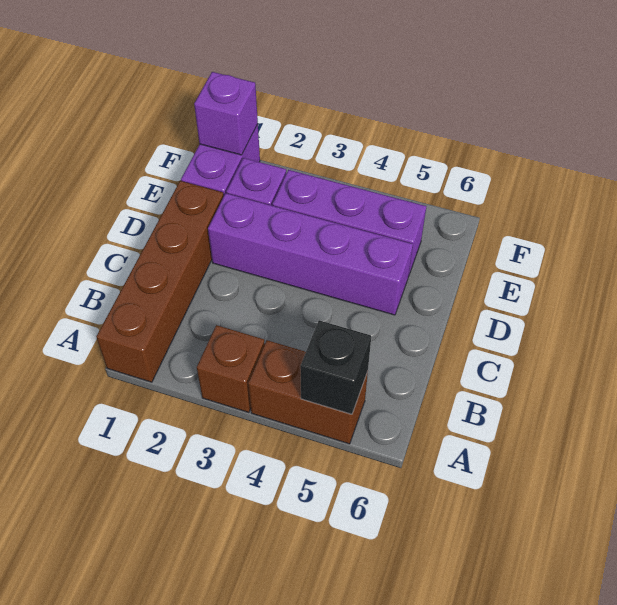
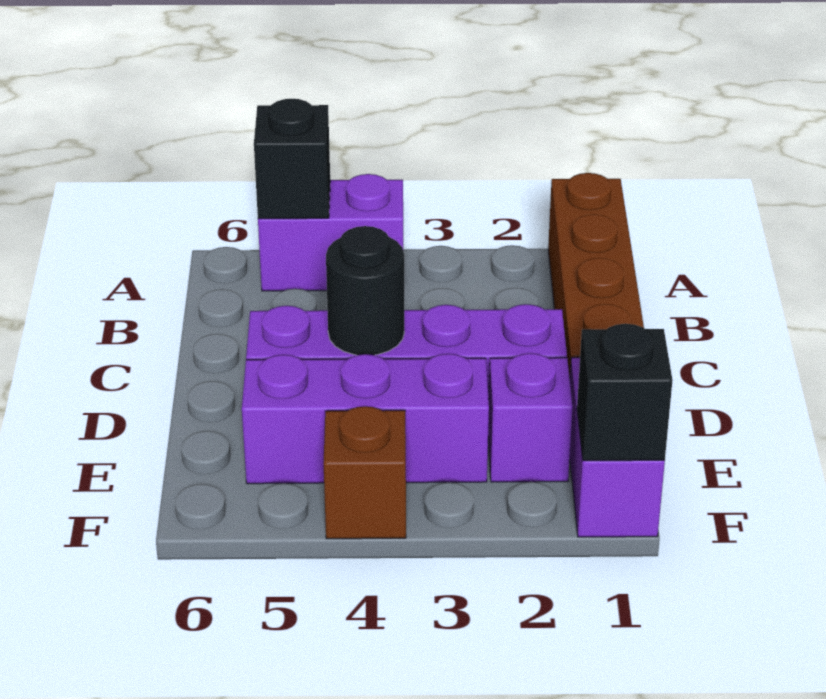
brown brick A3 level 1 -> brown brick F4 level 1
brown brick A4:A5 level 1 -> purple brick A4:A5 level 1
none -> black round brick D4 level 2
purple brick F1 level 2 -> black brick F1 level 2

